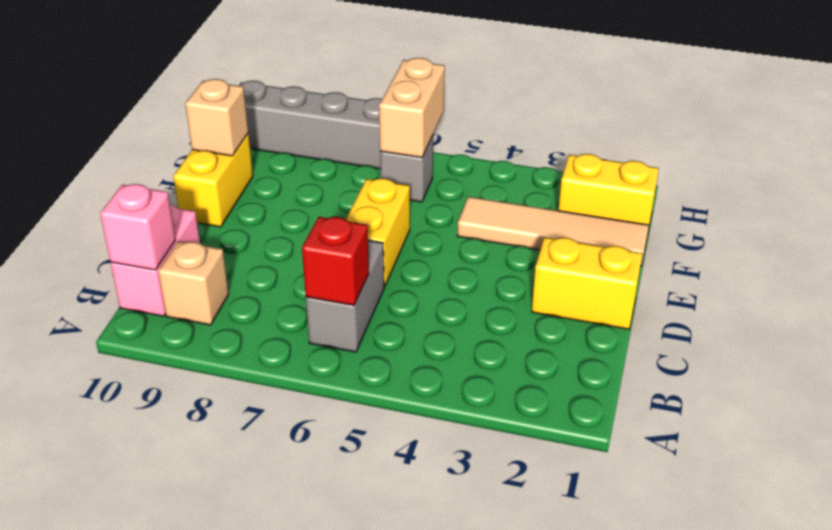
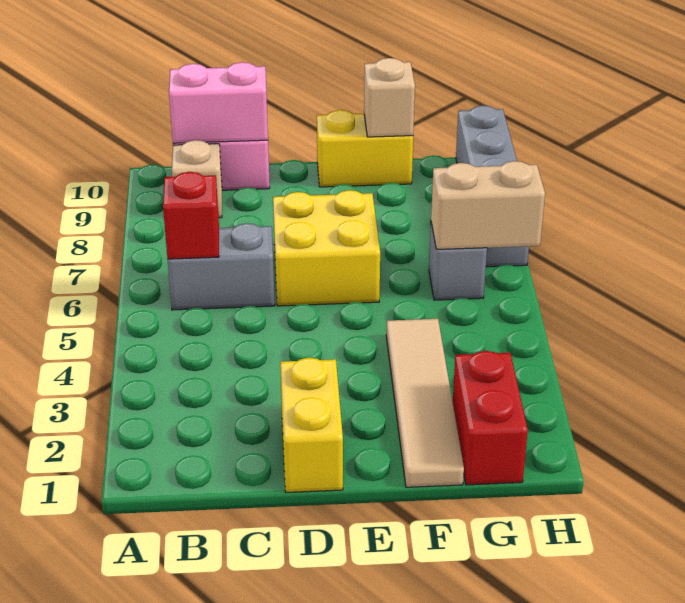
pink brick B10 level 2 -> pink brick B10:C10 level 2
yellow brick D6:E6 level 1 -> yellow brick D6:E7 level 1
yellow brick G1:G2 level 1 -> red brick G1:G2 level 1

